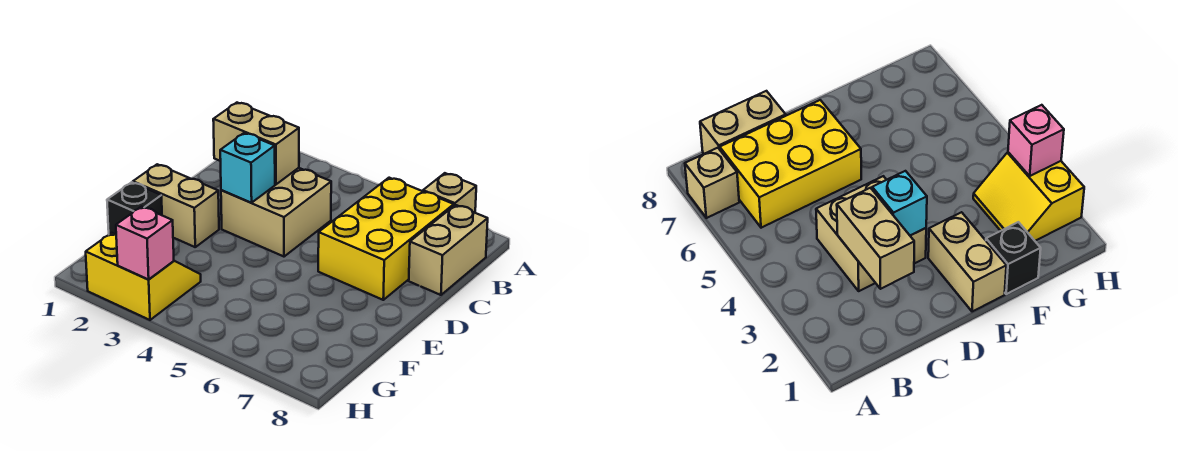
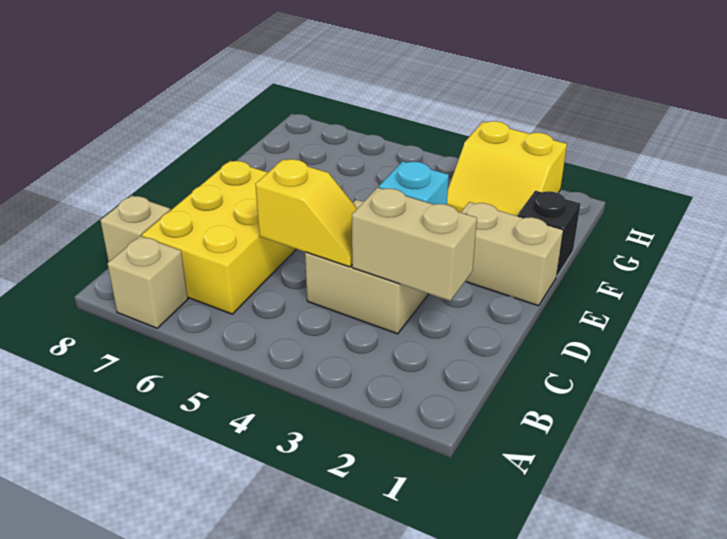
tan brick B8:C8 level 1 -> tan brick B8 level 1
none -> yellow slope C4:C5 level 2 top 5
pink brick H3 level 2 -> none

